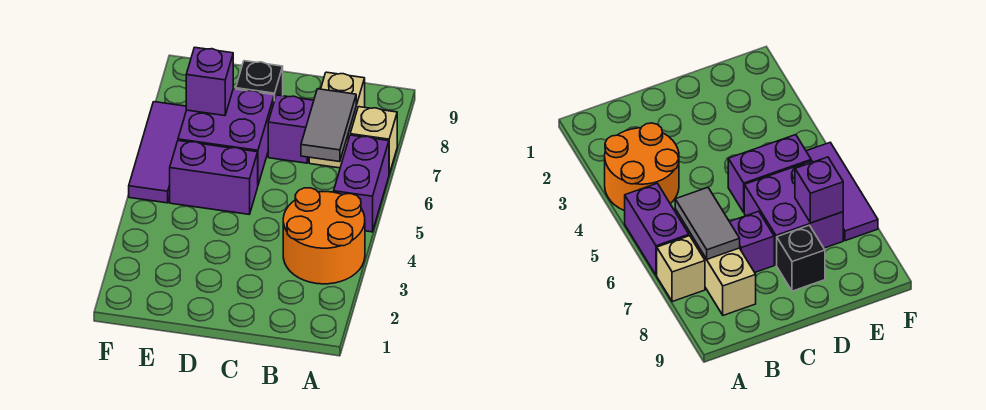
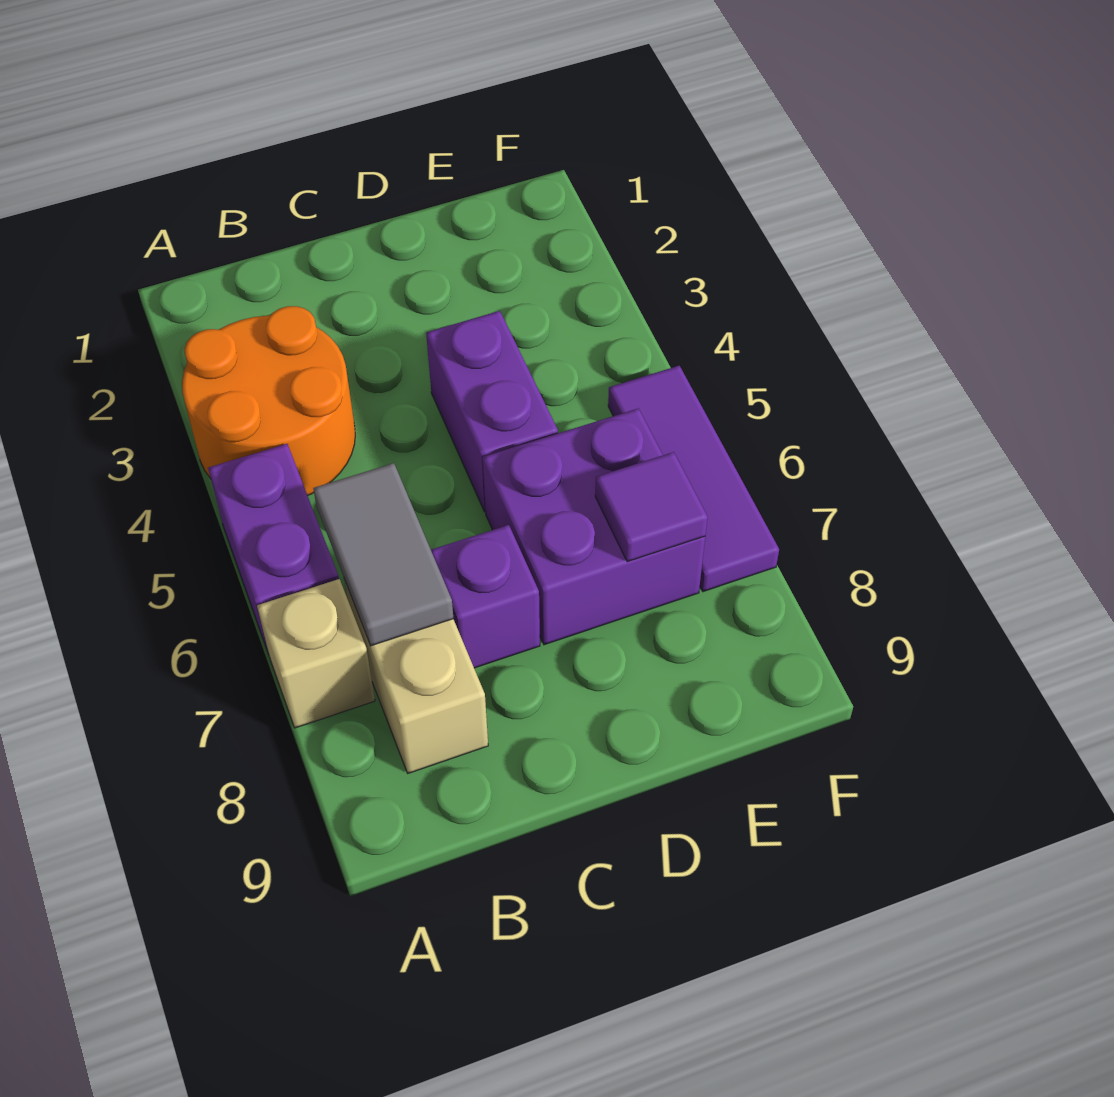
purple brick D5:E5 level 1 -> purple brick D4:D5 level 1
black brick D8 level 1 -> none
purple brick E7 level 2 -> purple tile E7 level 2

